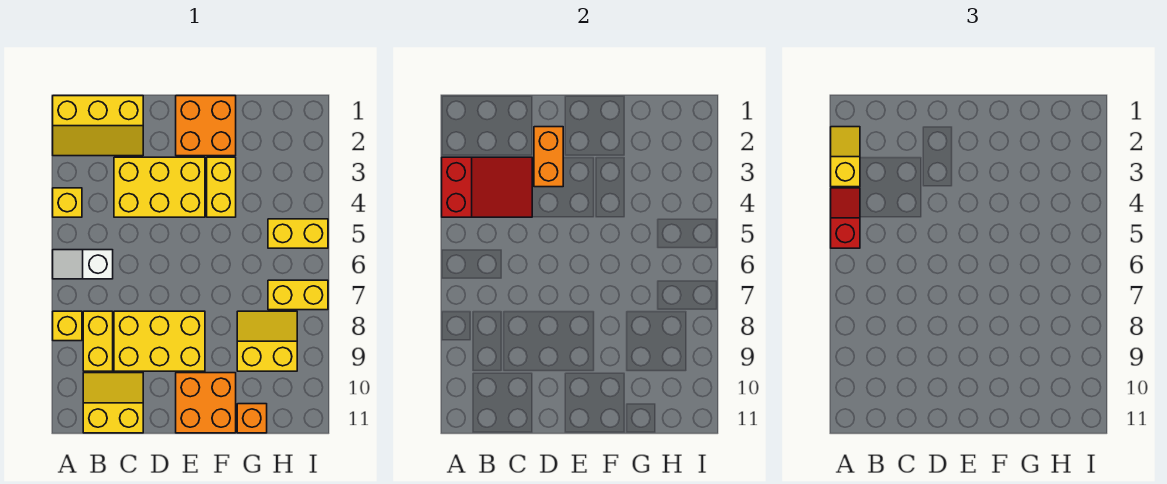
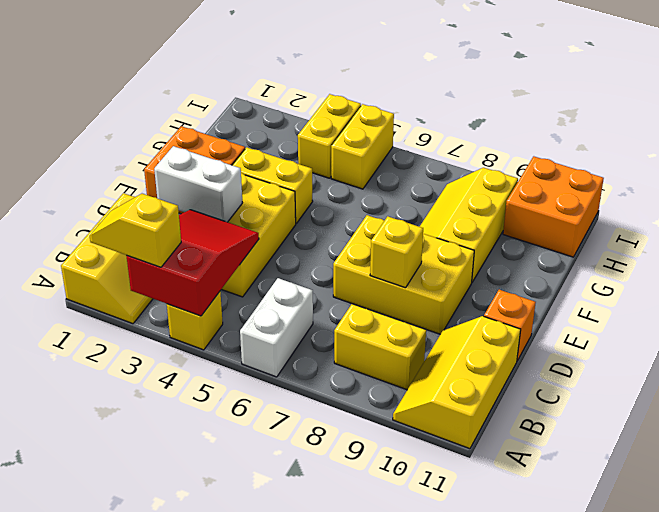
red slope A4:A5 level 3 top 5 -> none
white slope A6:B6 level 1 top B -> white brick A6:B6 level 1
yellow brick A8 level 1 -> yellow brick D8 level 2
yellow slope B10:C11 level 1 top 11 -> yellow slope A10:C11 level 1 top 11
yellow brick C8:E9 level 1 -> yellow brick D7:E9 level 1
orange brick D2:D3 level 2 -> white brick D2:D3 level 2
orange brick E10:F11 level 1 -> orange brick H10:I11 level 1
yellow slope G8:H9 level 1 top 9 -> yellow slope F8:H9 level 1 top 9
orange brick G11 level 1 -> orange brick D11 level 1
yellow brick H7:I7 level 1 -> yellow brick H4:I4 level 1

